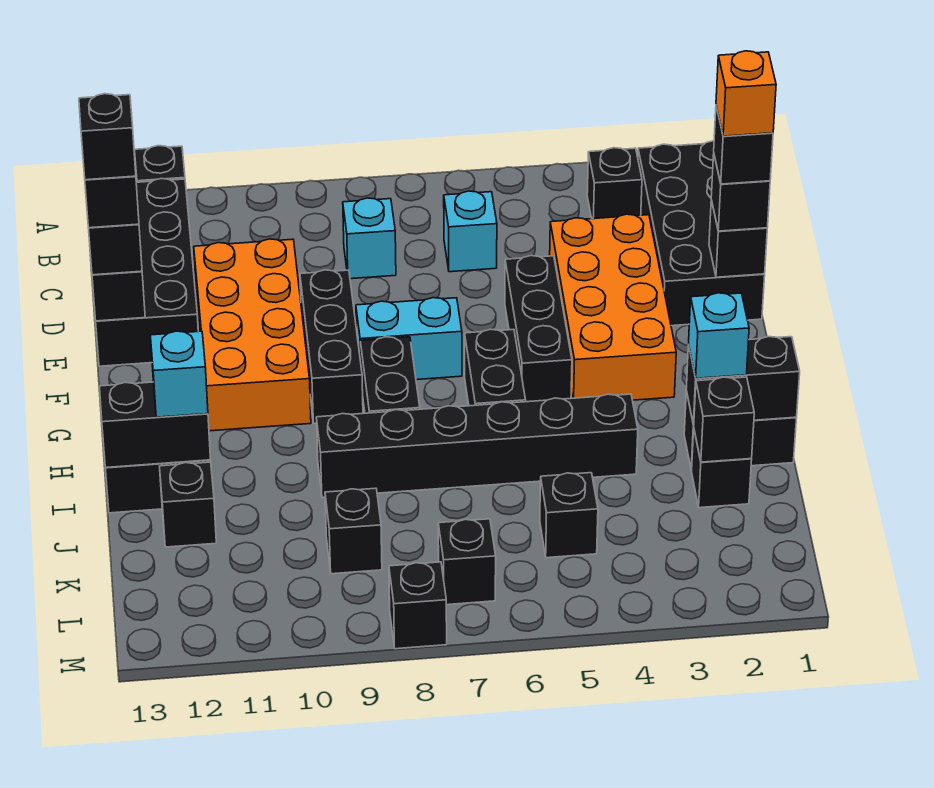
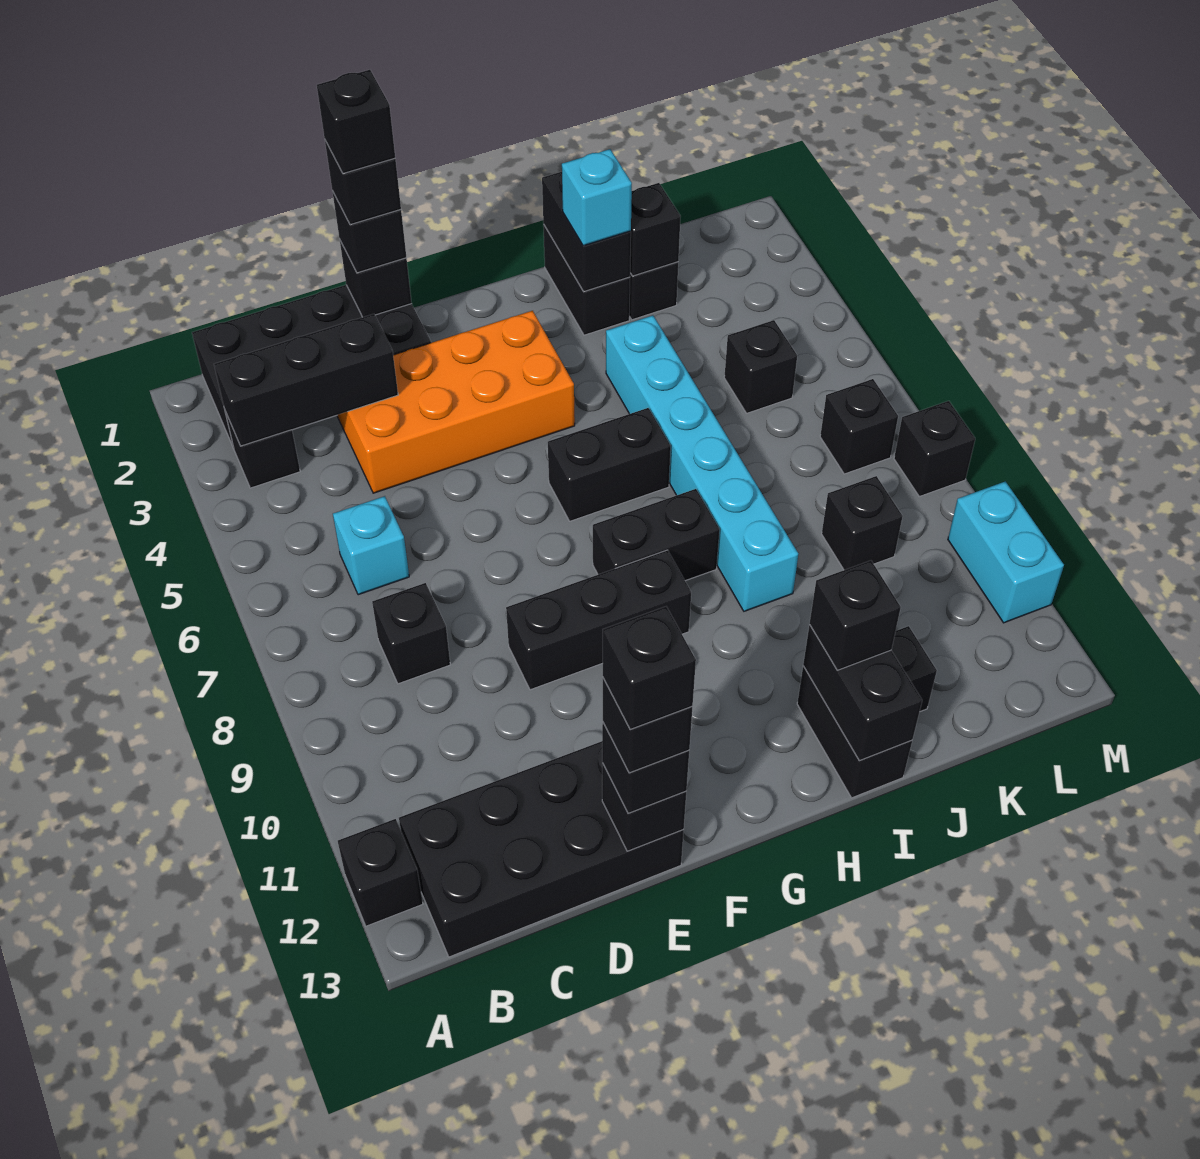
cyan brick C8 level 1 -> black brick C8 level 1
orange brick D10:G11 level 1 -> none
orange brick E1 level 5 -> black brick E1 level 5
black brick E5:G5 level 1 -> black brick B3:D3 level 2
cyan brick F7:F8 level 1 -> cyan brick M10:M11 level 1
black brick I4:I9 level 1 -> cyan brick I4:I9 level 1
cyan brick I12 level 3 -> black brick I12 level 3

